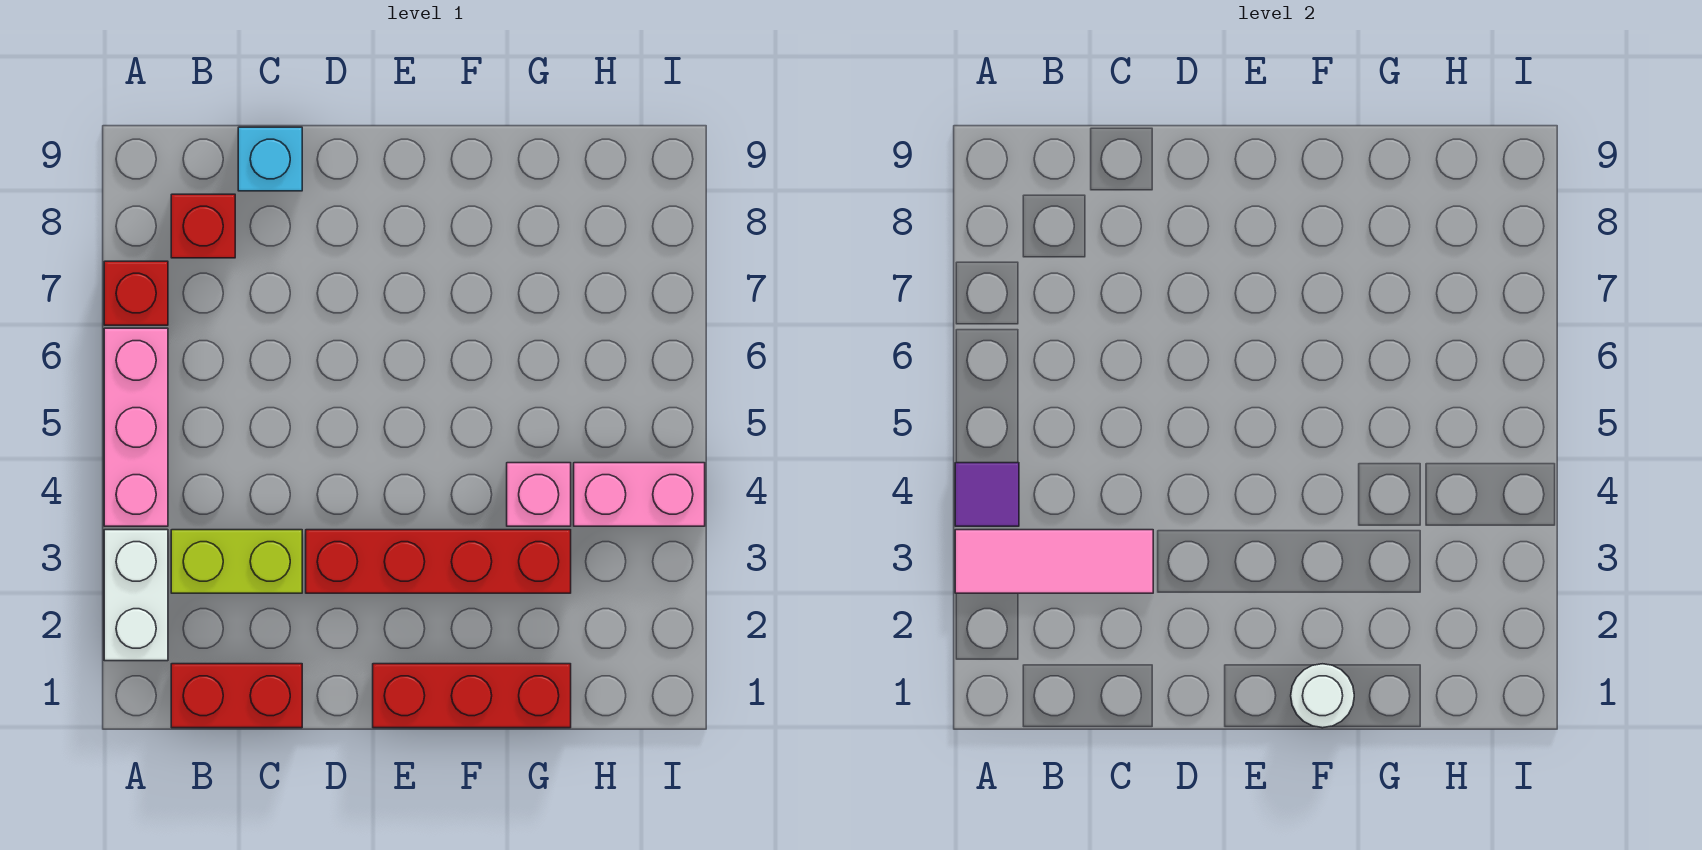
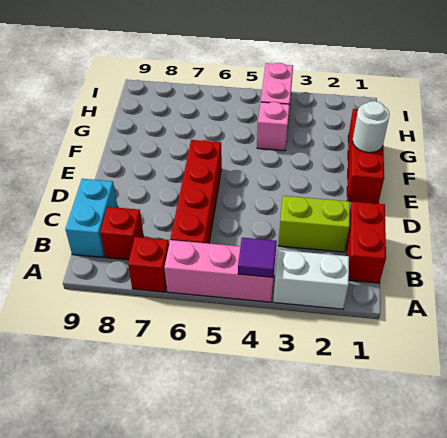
pink tile A3:C3 level 2 -> none
lime brick B3:C3 level 1 -> lime brick C2:C3 level 1
cyan brick C9 level 1 -> cyan brick B9:C9 level 1
red brick D3:G3 level 1 -> red brick B6:E6 level 1

